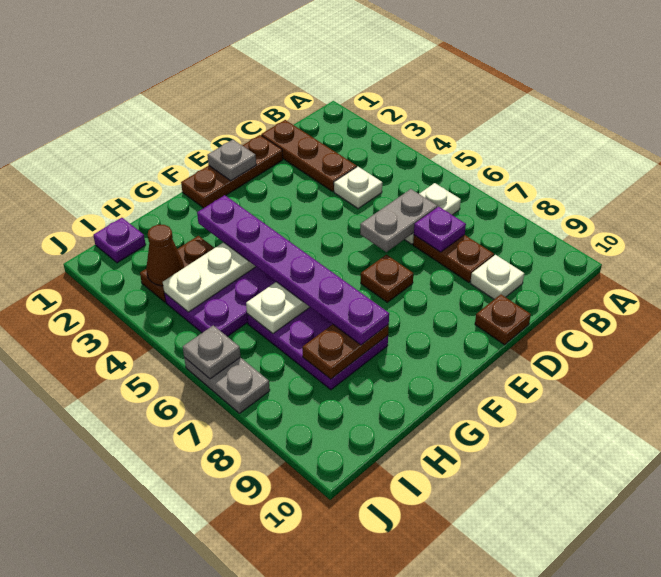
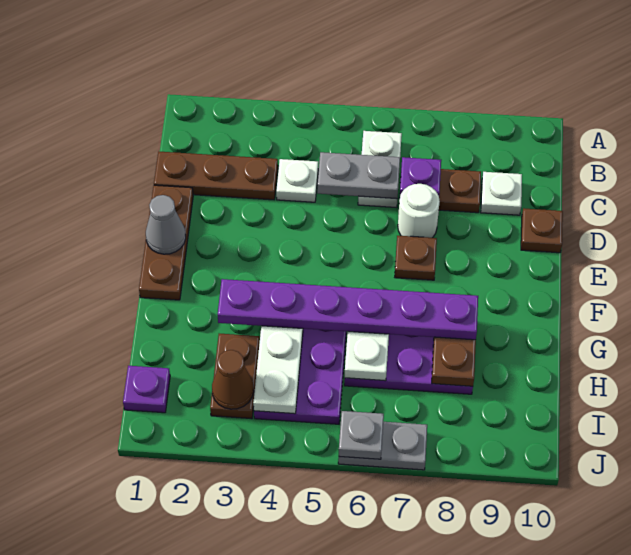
grey plate C6:D6 level 2 -> grey plate C5:C6 level 2
none -> white round brick D7 level 1
grey plate E1 level 2 -> grey cone E1 level 2

